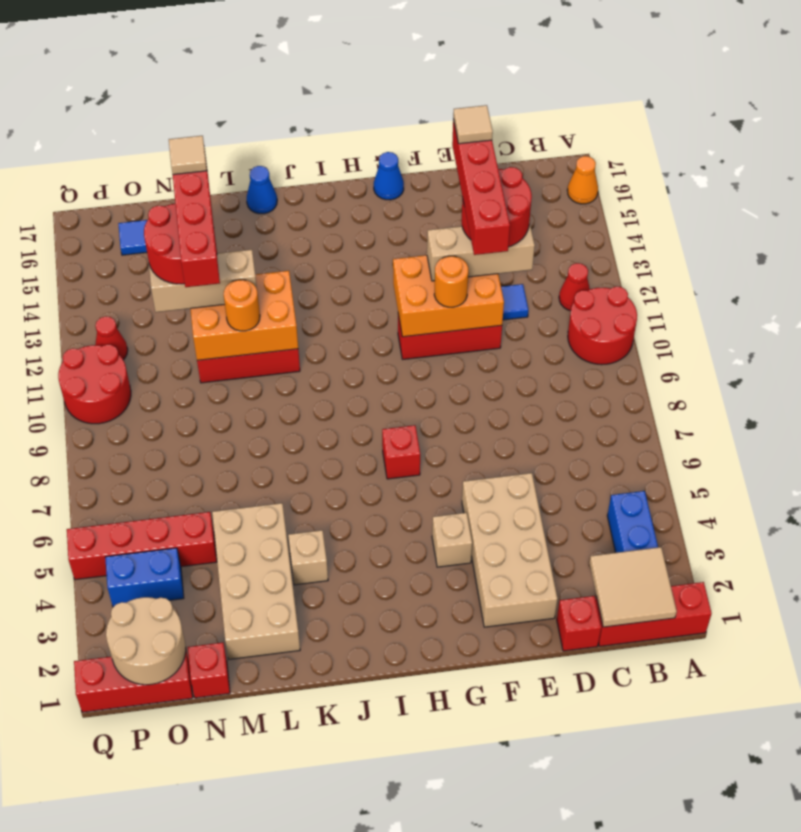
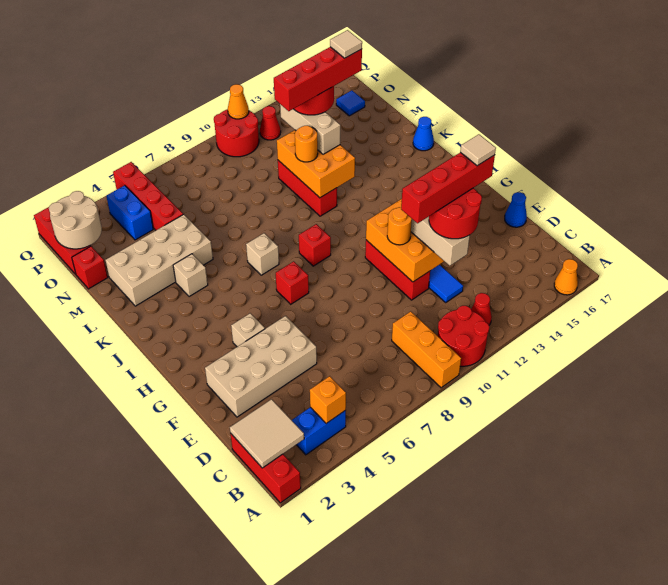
none -> orange brick A9:C9 level 1
none -> orange brick B4 level 2
red brick D1 level 1 -> red brick I9 level 1
blue cone G17 level 1 -> blue cone E17 level 1
none -> tan brick J7 level 1
none -> orange cone Q11 level 2

